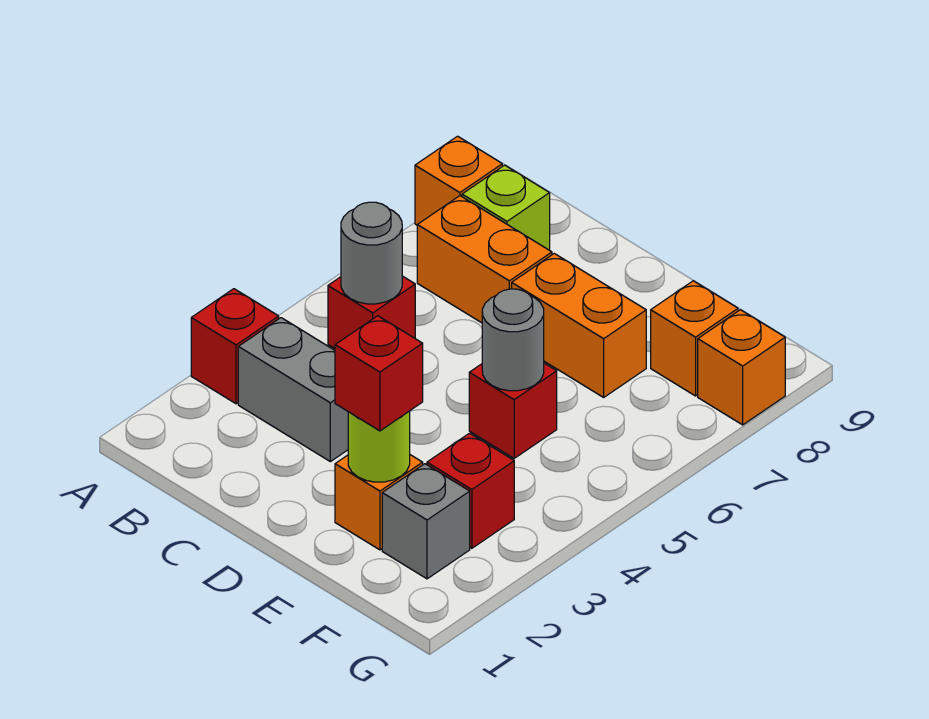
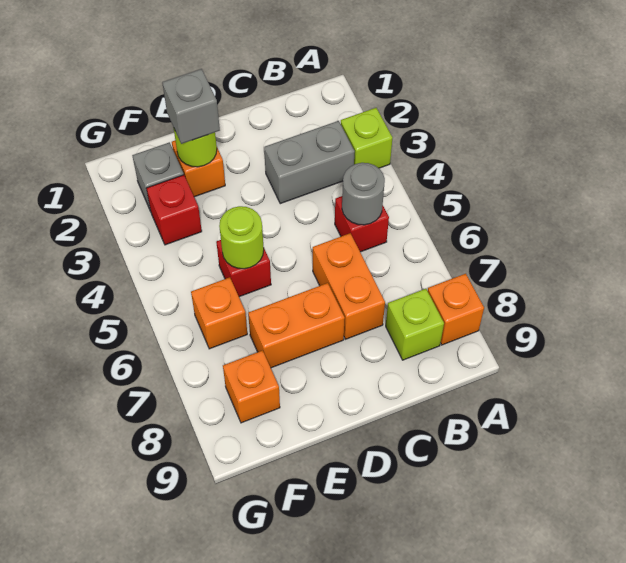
red brick A3 level 1 -> lime brick A3 level 1
orange brick B7:C7 level 1 -> orange brick C6:C7 level 1
red brick E2 level 3 -> grey brick E2 level 3
grey round brick E5 level 2 -> lime round brick E5 level 2
orange brick G8 level 1 -> orange brick F6 level 1

